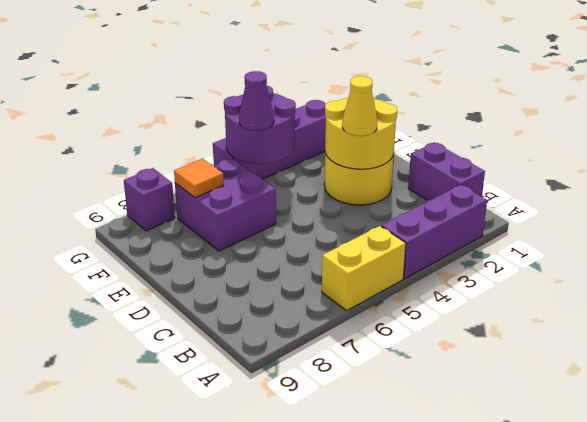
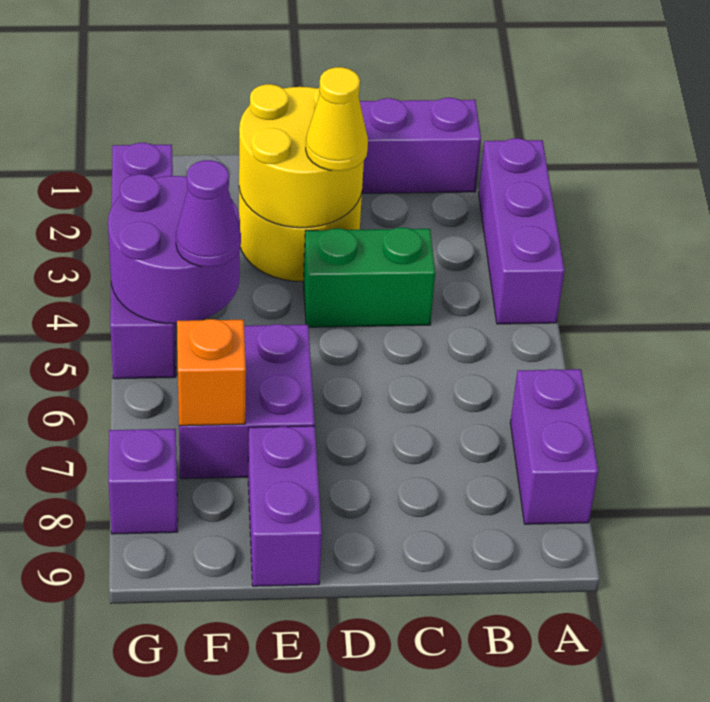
yellow brick A5:A6 level 1 -> none
none -> purple brick A7:A8 level 1
none -> green brick C4:D4 level 1
none -> purple brick E8:E9 level 1
orange tile F7 level 2 -> orange brick F7 level 2

